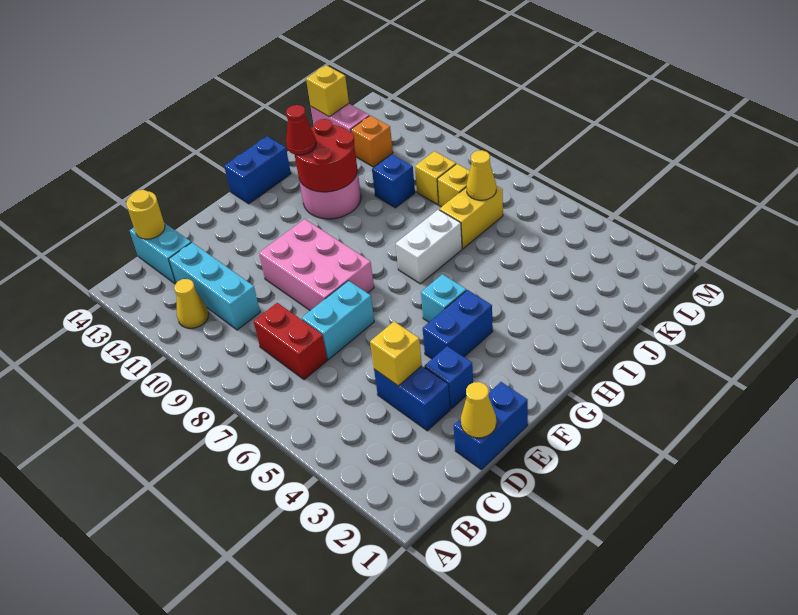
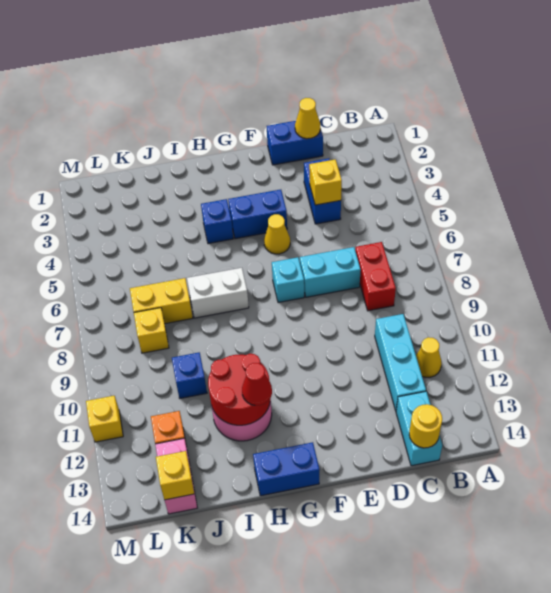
blue brick E3 level 1 -> blue brick H4 level 1
pink brick E8:F10 level 1 -> none
cyan brick G5 level 1 -> cyan brick F7 level 1
yellow cone K7 level 2 -> yellow cone F5 level 1
yellow brick K9 level 1 -> yellow brick M11 level 1

